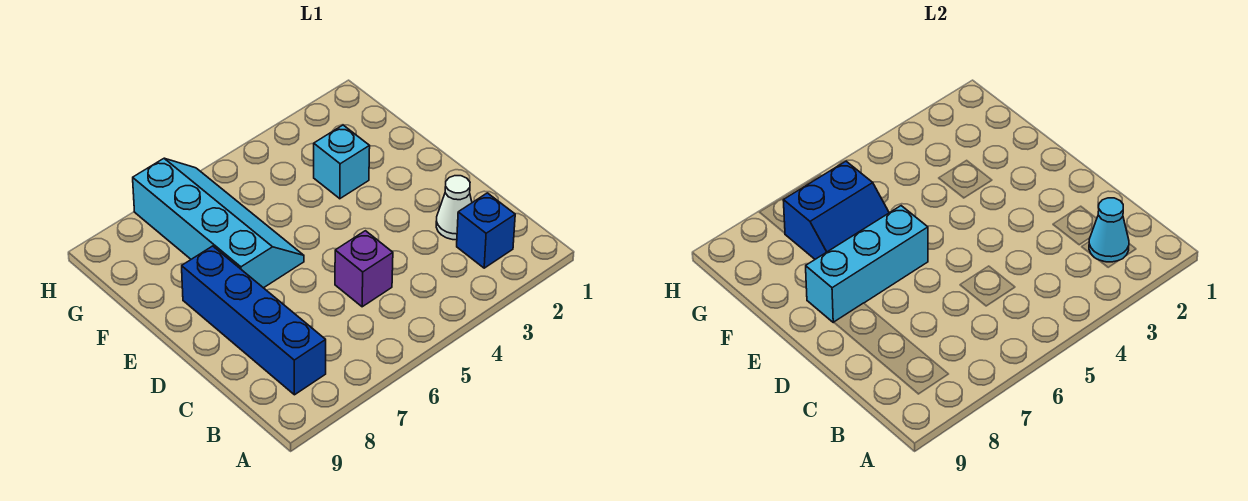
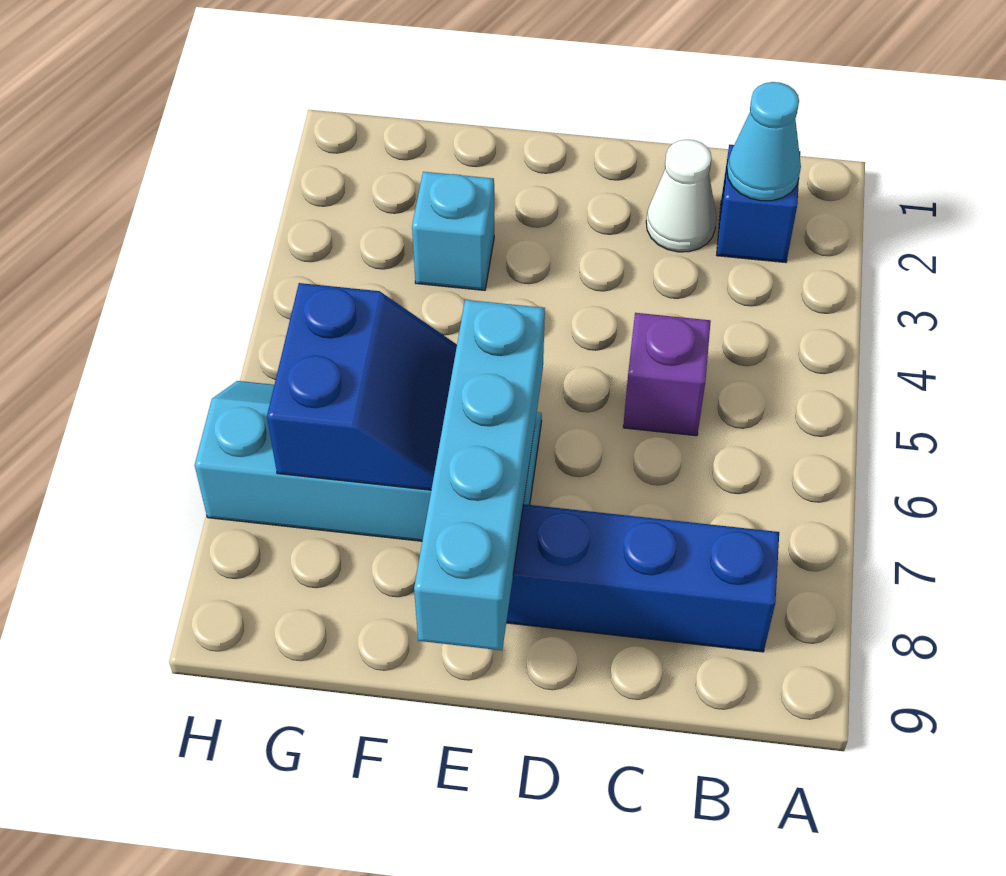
cyan brick E6:E8 level 2 -> cyan brick E6:E9 level 2

